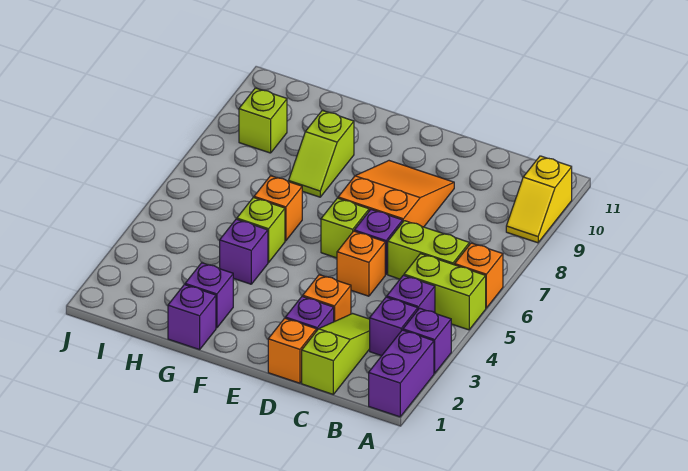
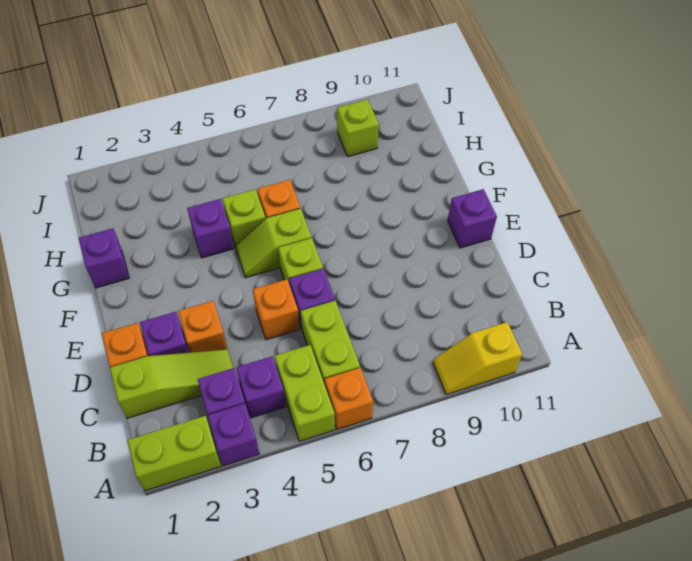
purple brick A1:A2 level 1 -> lime brick A1:A2 level 1
orange slope D7:E9 level 1 top 7 -> none
purple brick G2 level 1 -> purple brick E11 level 1
lime slope G8:G9 level 1 top 9 -> lime slope F5:F6 level 1 top 6

